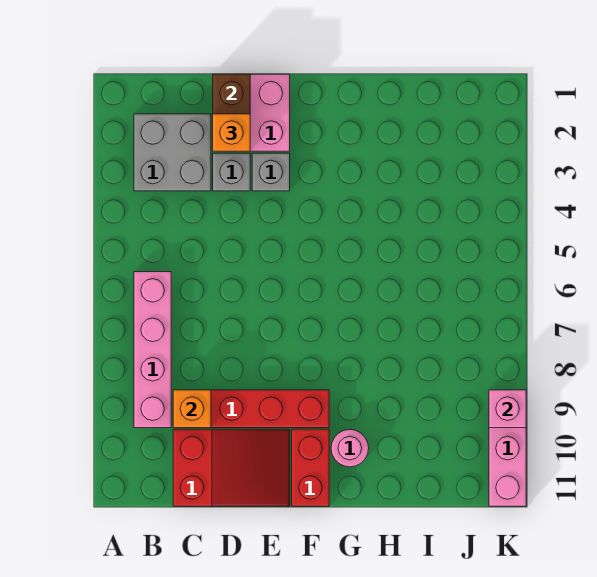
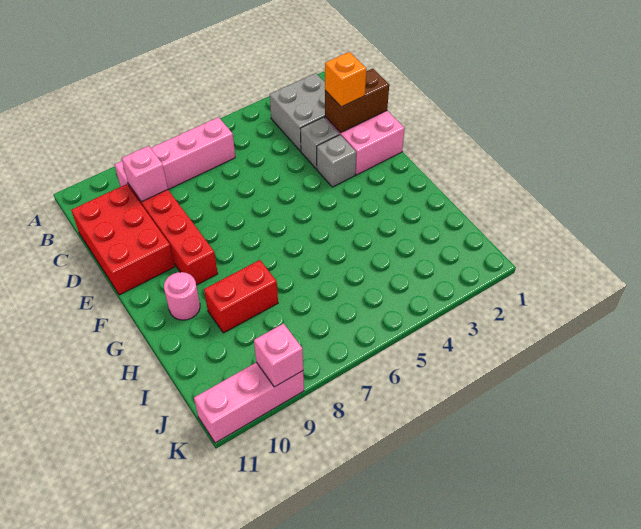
orange brick C9 level 2 -> pink brick C9 level 2
red slope C10:E11 level 1 top C -> red brick C10:E11 level 1
red brick F10:F11 level 1 -> red brick H8:H9 level 1

